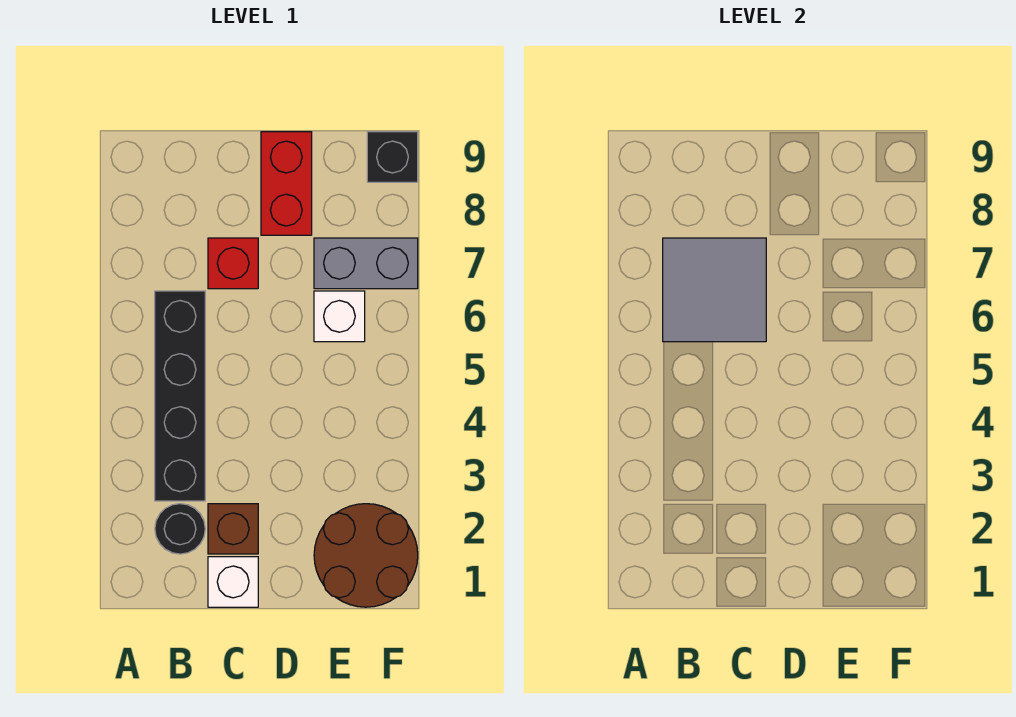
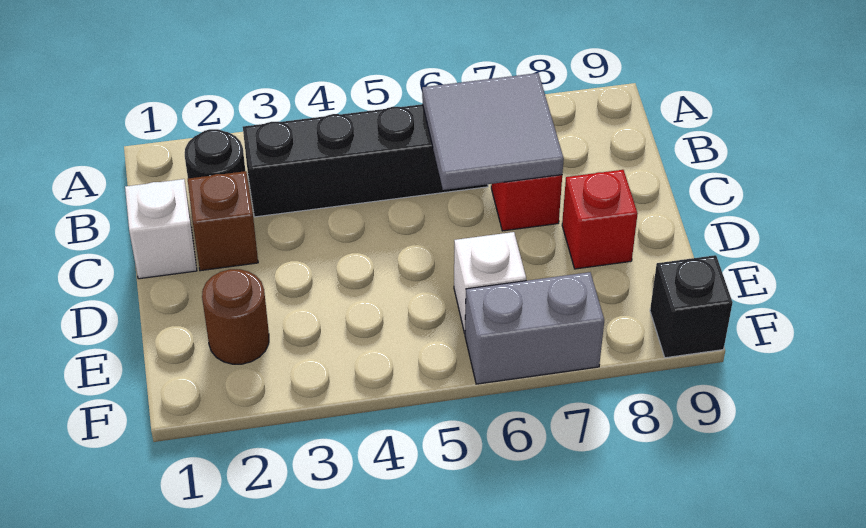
red brick D8:D9 level 1 -> red brick D8 level 1
brown round brick E1:F2 level 1 -> brown round brick E2 level 1
grey brick E7:F7 level 1 -> grey brick F6:F7 level 1

